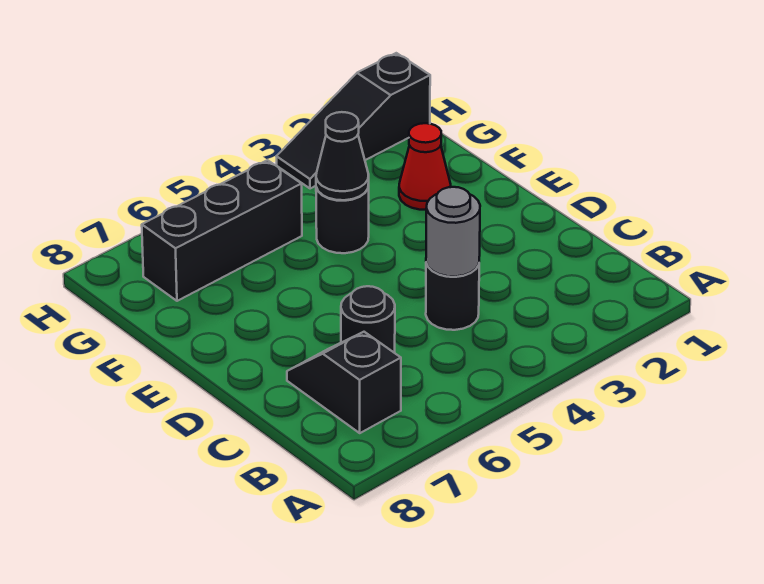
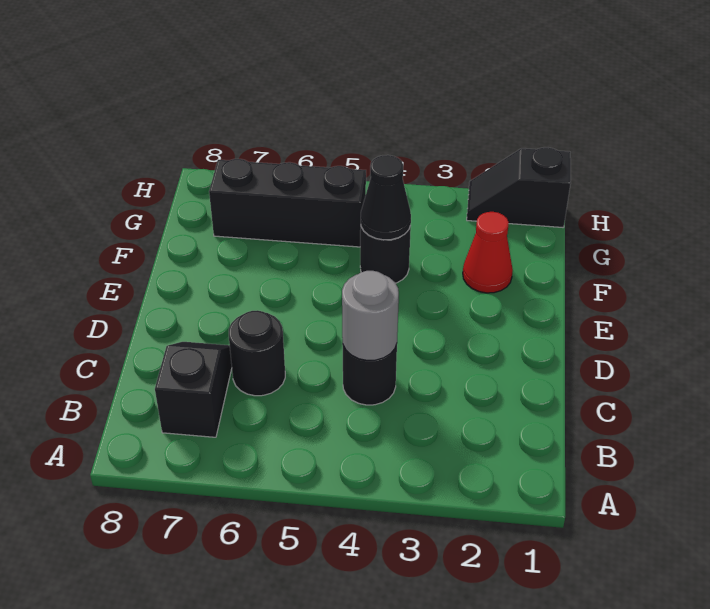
black slope H1:H3 level 1 top 1 -> black slope H1:H2 level 1 top 1

